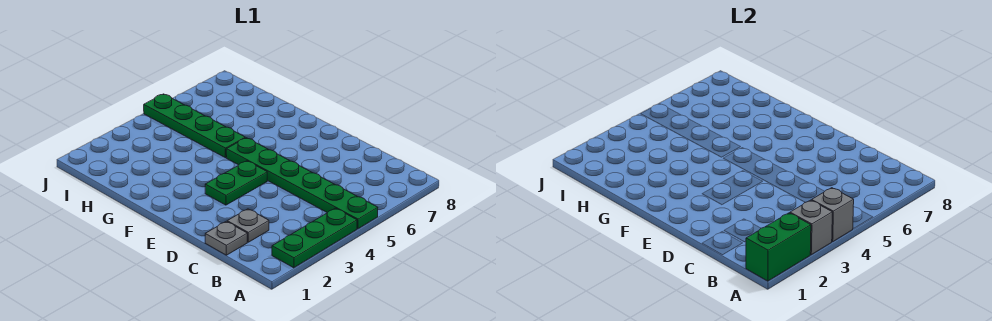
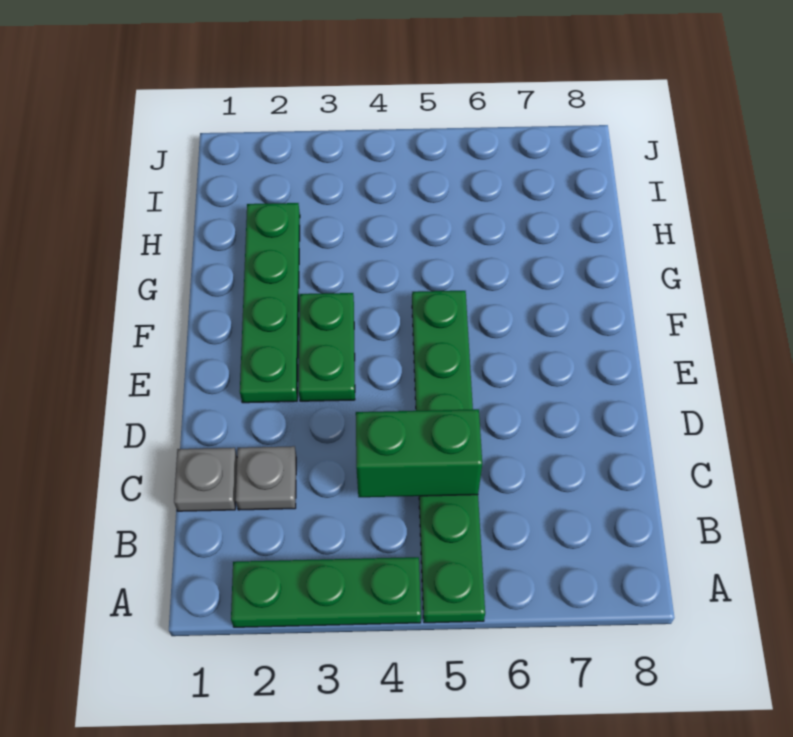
green brick A1:A2 level 2 -> green brick C4:C5 level 2
grey brick A3 level 2 -> none
grey brick A4 level 2 -> none
green plate E3:E4 level 1 -> green plate E3:F3 level 1
green plate G5:J5 level 1 -> green plate E2:H2 level 1

